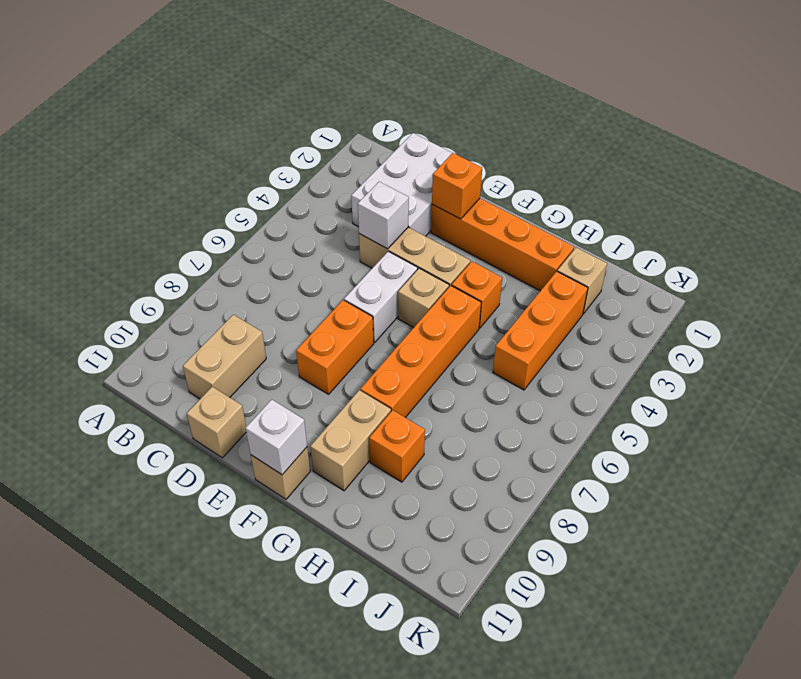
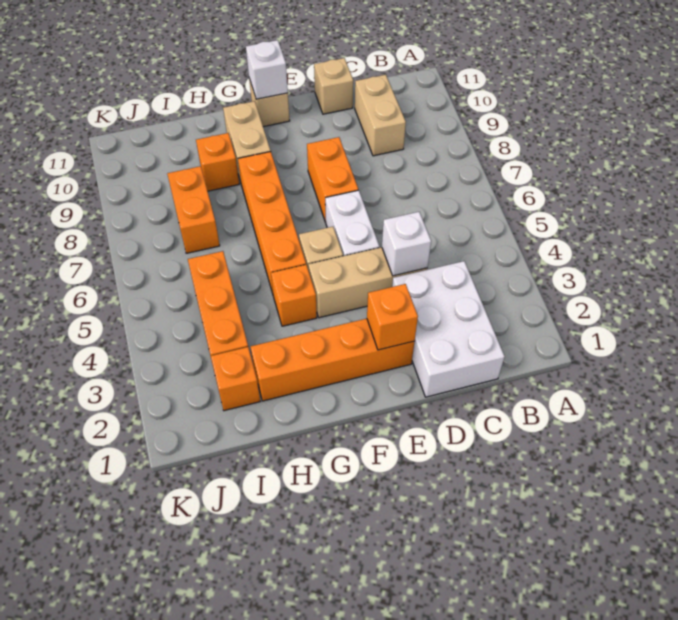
tan brick I2 level 1 -> orange brick I2 level 1
none -> orange brick I7:I8 level 1

